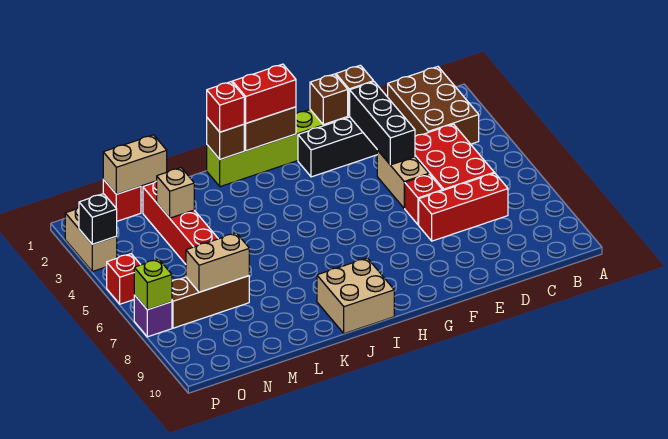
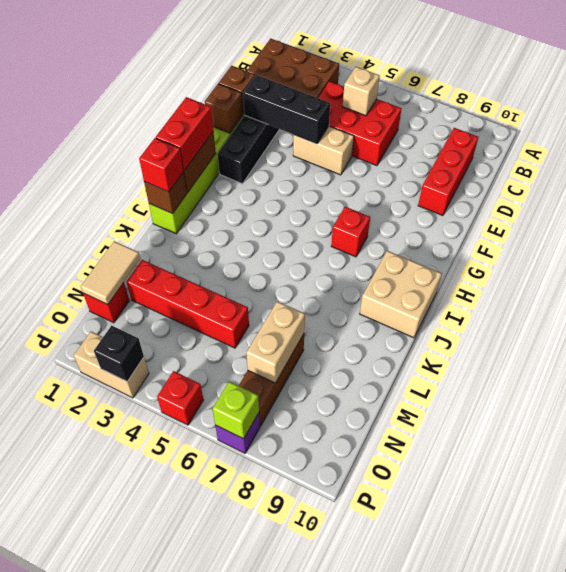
red brick C7:E7 level 1 -> red brick C9:E9 level 1
red brick E6 level 1 -> red brick H7 level 1
tan brick M1:N1 level 2 -> tan tile M1:N1 level 2
tan brick M3 level 2 -> tan brick C5 level 2

